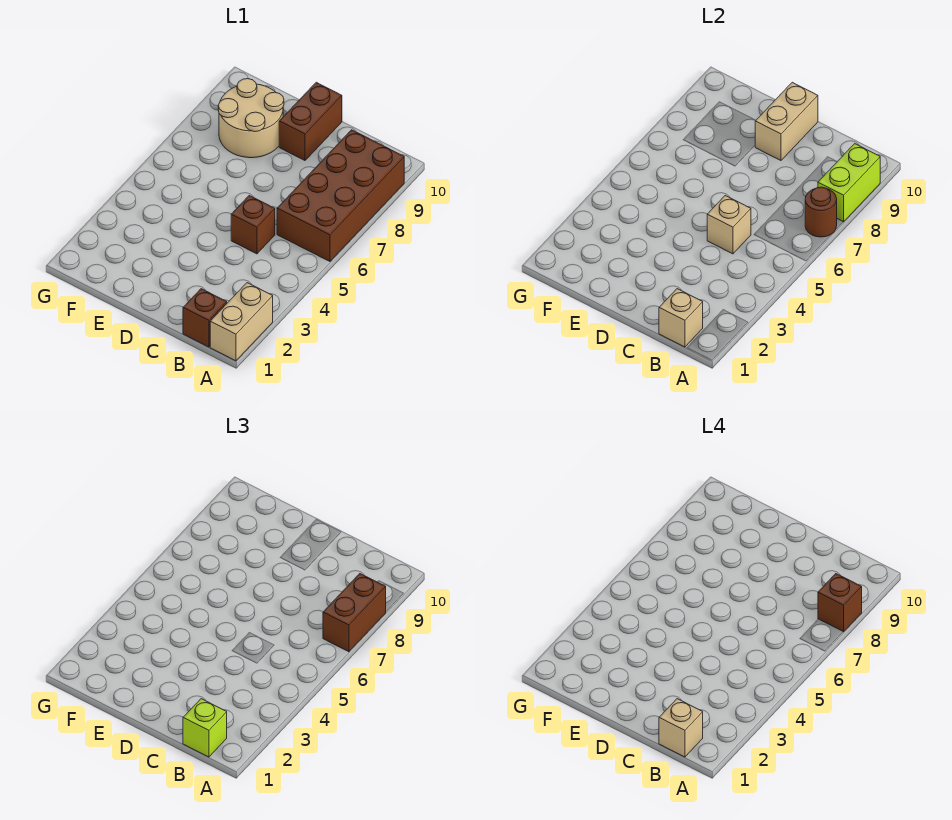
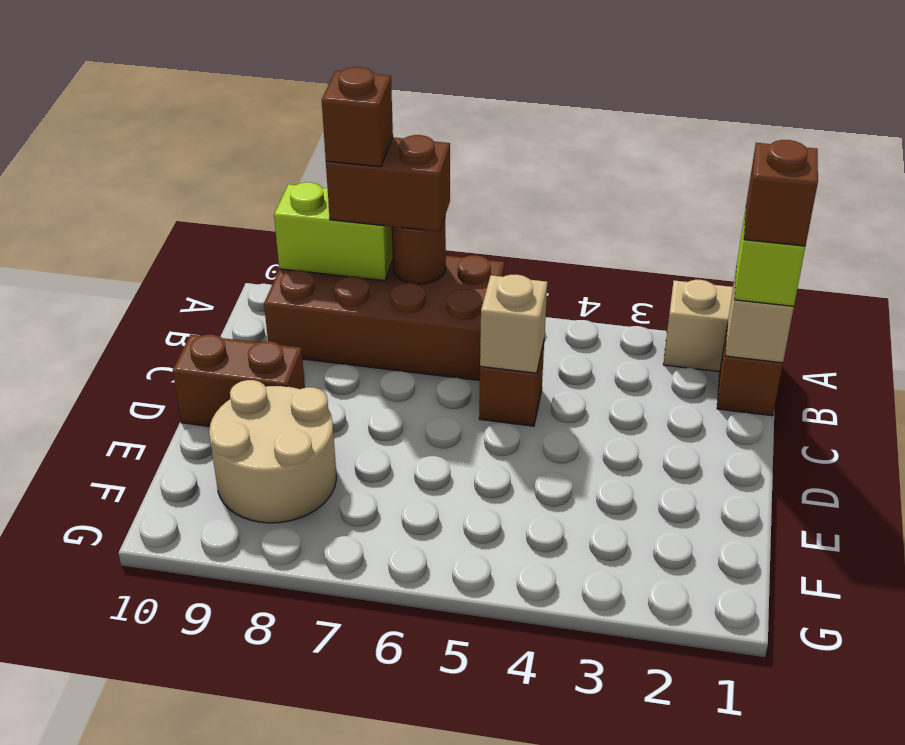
tan brick B1 level 4 -> brown brick B1 level 4
tan brick D9:D10 level 2 -> none

